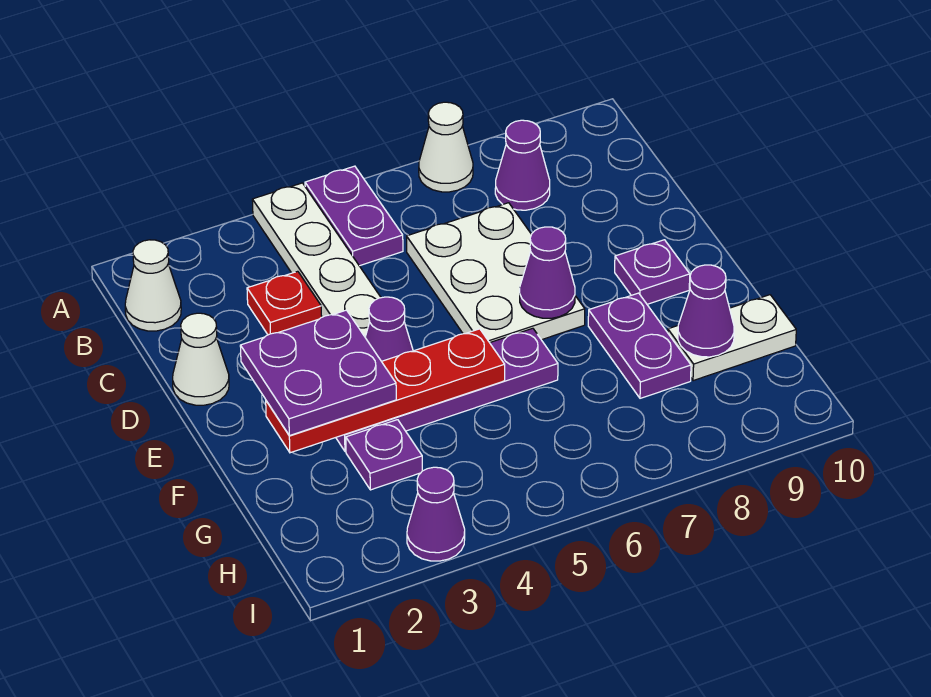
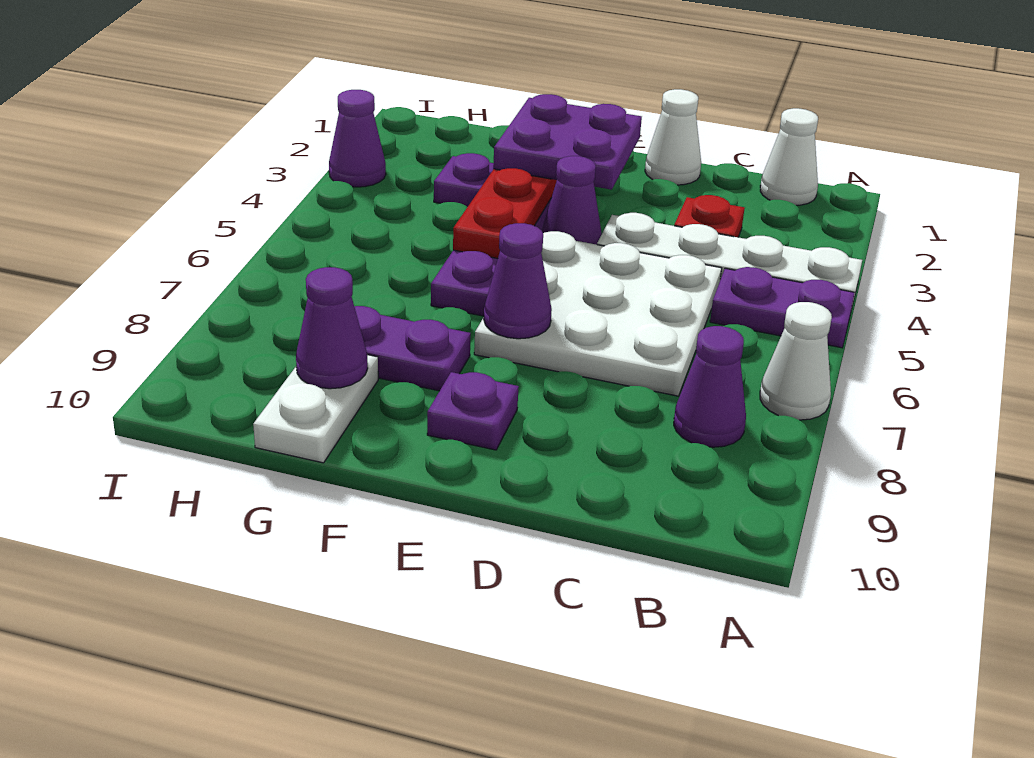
white plate C6:E7 level 1 -> white plate C5:E7 level 1

